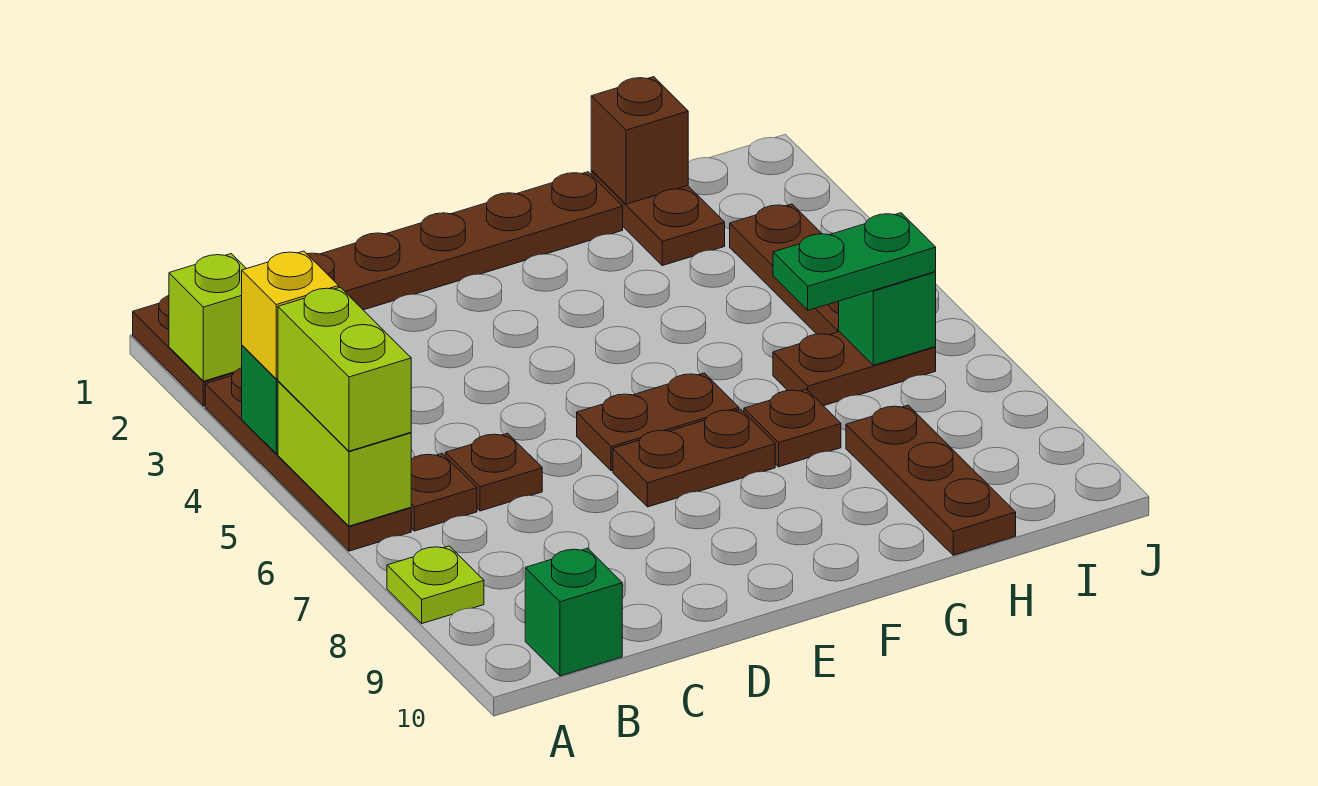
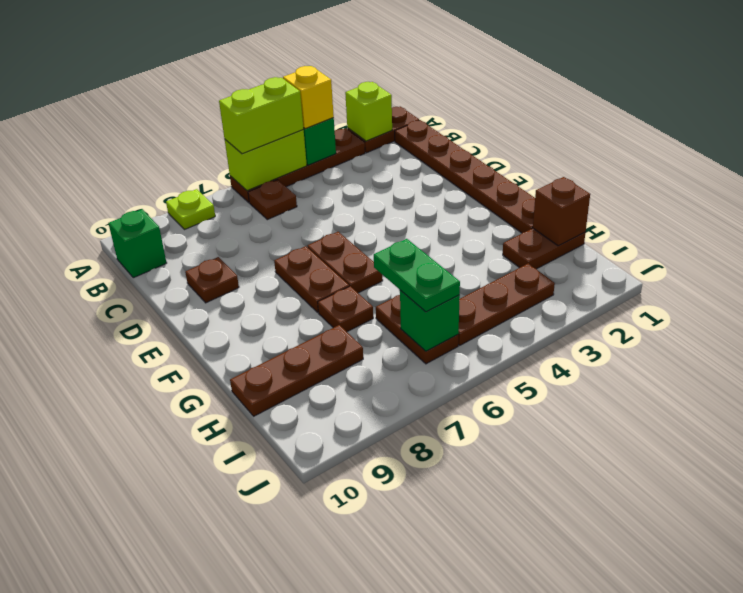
brown plate C6 level 1 -> brown plate D9 level 1

